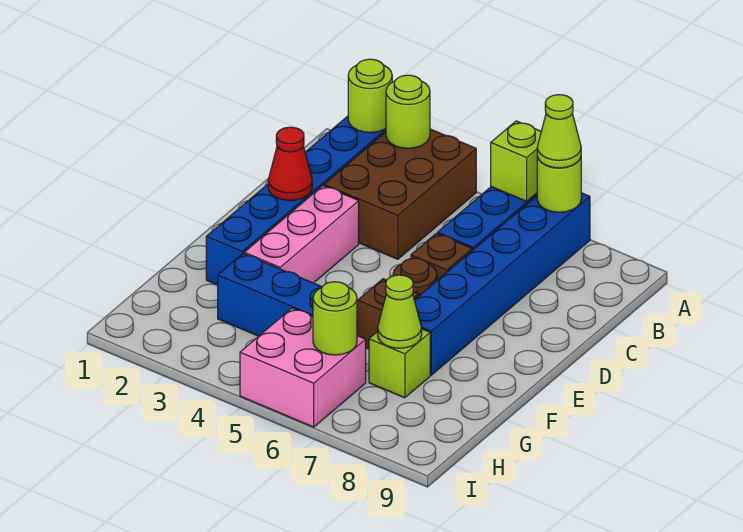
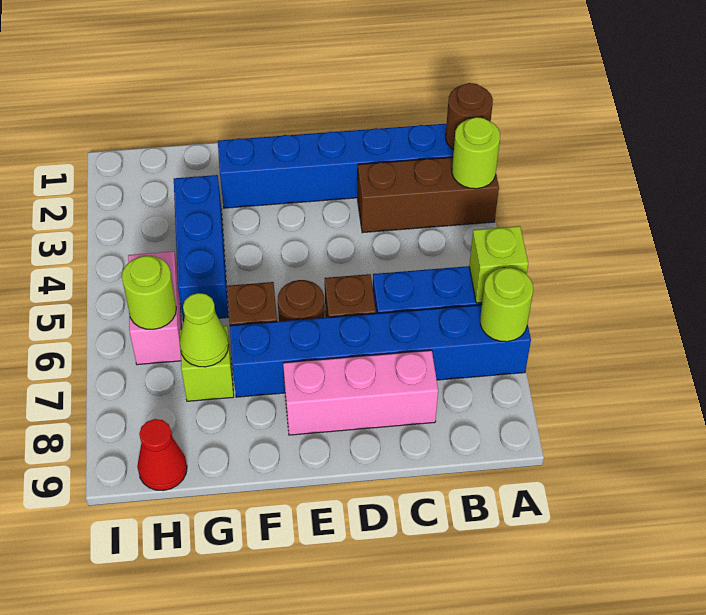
lime round brick A2 level 2 -> brown round brick A2 level 2
brown brick A3:C4 level 1 -> brown brick A3:C3 level 1
lime cone A7 level 3 -> none
red cone D2 level 2 -> red cone H9 level 1
pink brick D3:F3 level 1 -> pink brick C8:E8 level 1
pink brick H5:I6 level 1 -> pink brick H5:H6 level 1

